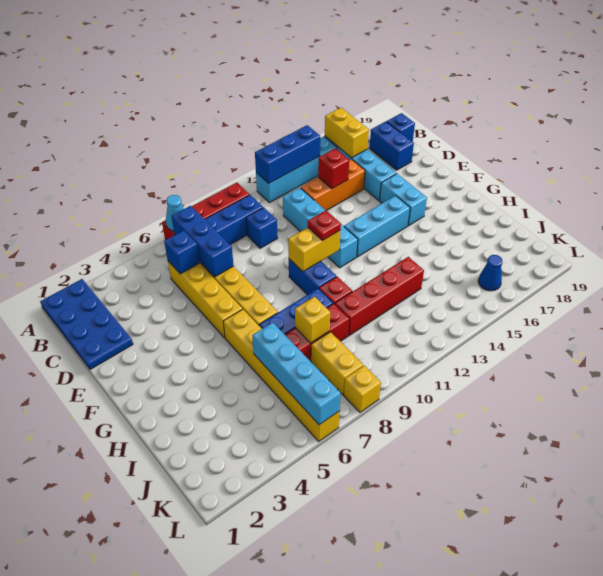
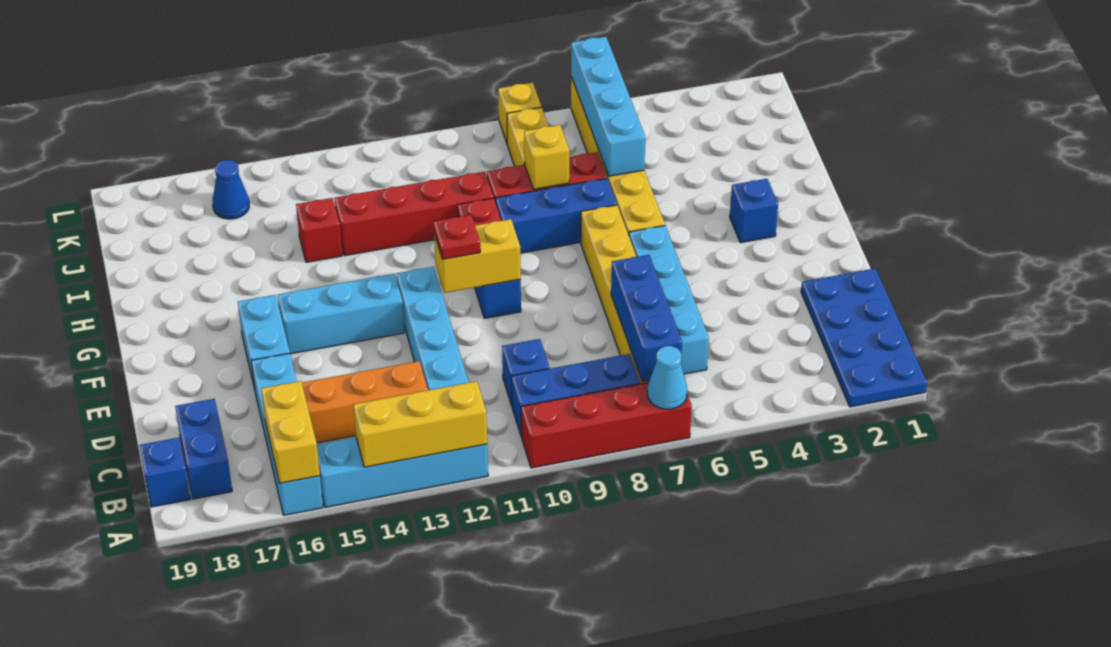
blue brick A12:A14 level 2 -> yellow brick A12:A14 level 2
yellow brick C6:F6 level 1 -> cyan brick C6:F6 level 1
blue brick C6 level 2 -> blue brick G3 level 1
red brick C14 level 2 -> red brick I14 level 1

